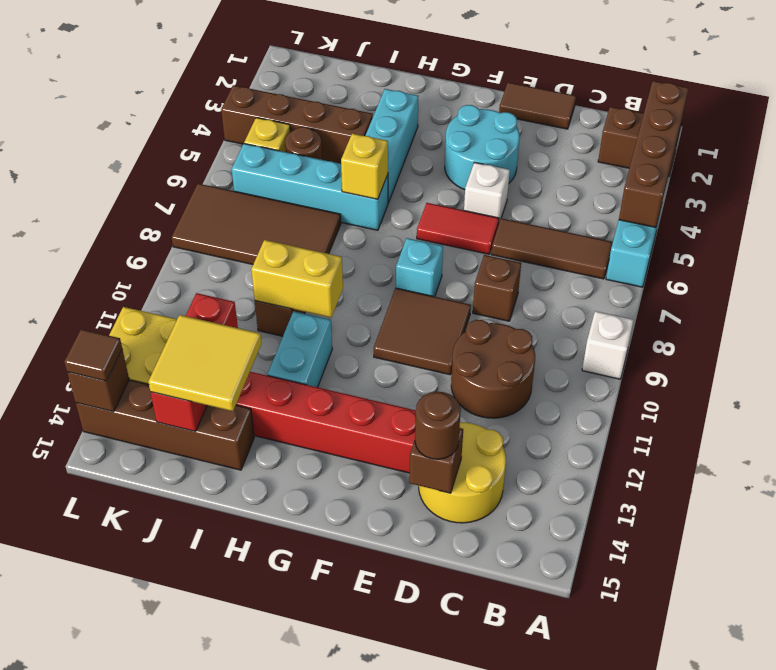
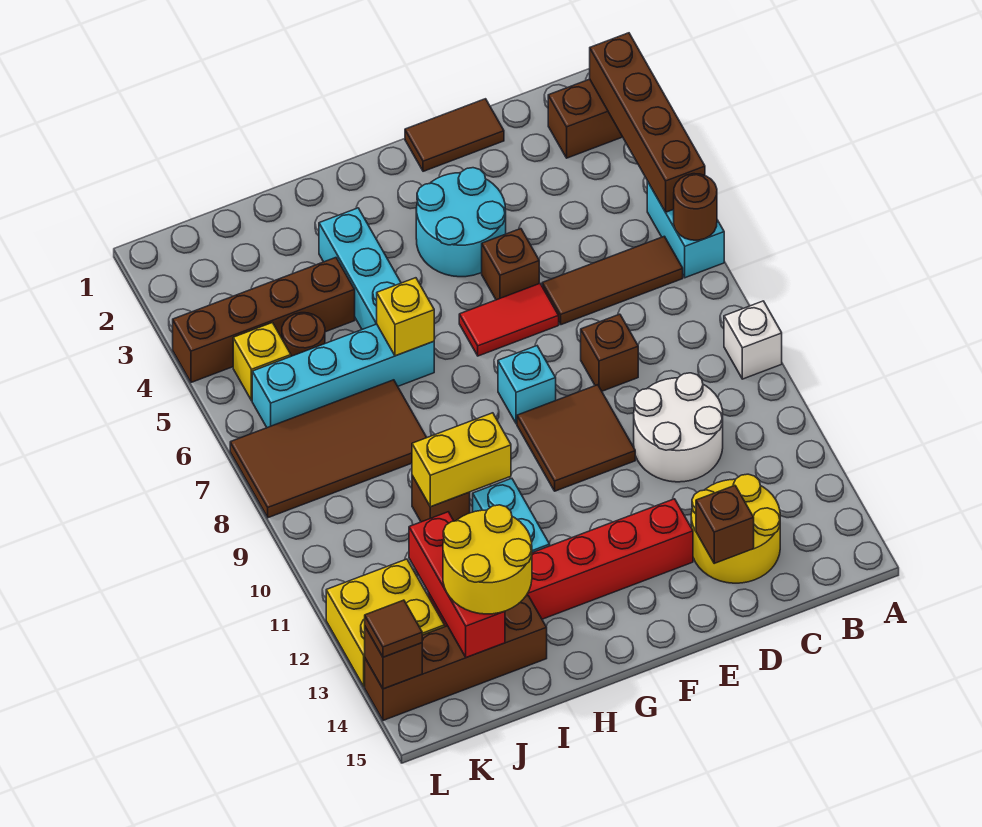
brown round brick C10:D11 level 1 -> white round brick C10:D11 level 1
brown round brick D14 level 3 -> brown round brick A6 level 2
white brick E5 level 1 -> brown brick E5 level 1
yellow tile I13:J14 level 3 -> yellow round brick I13:J14 level 3

